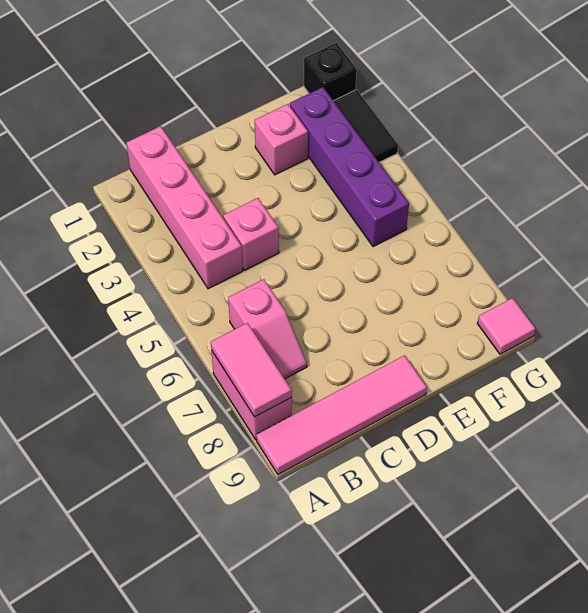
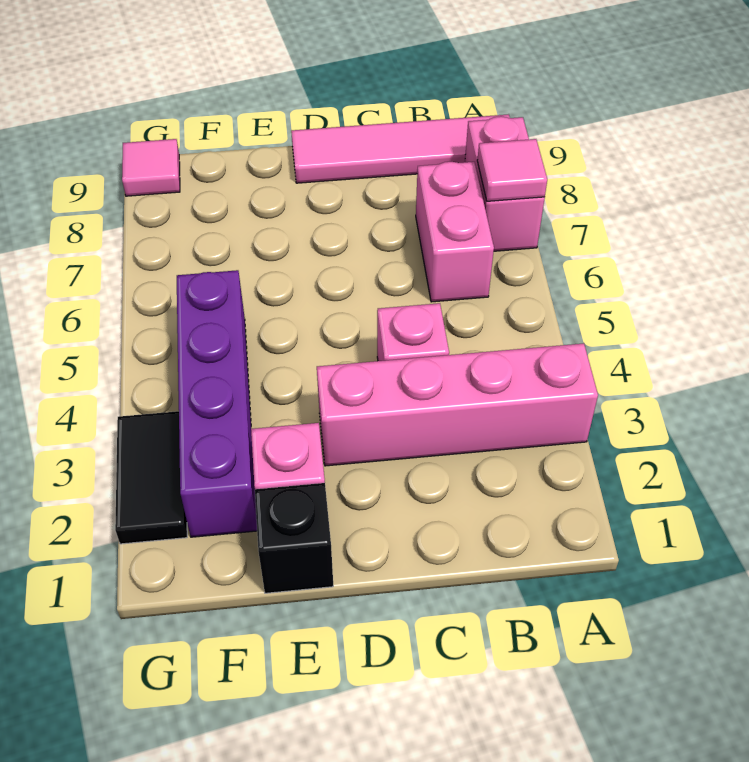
pink tile A7:A8 level 2 -> pink tile A7 level 2
pink brick B1:B4 level 1 -> pink brick A3:D3 level 1
pink slope B6:B7 level 1 top 6 -> pink brick B6:B7 level 1
black brick G1 level 1 -> black brick E1 level 1

